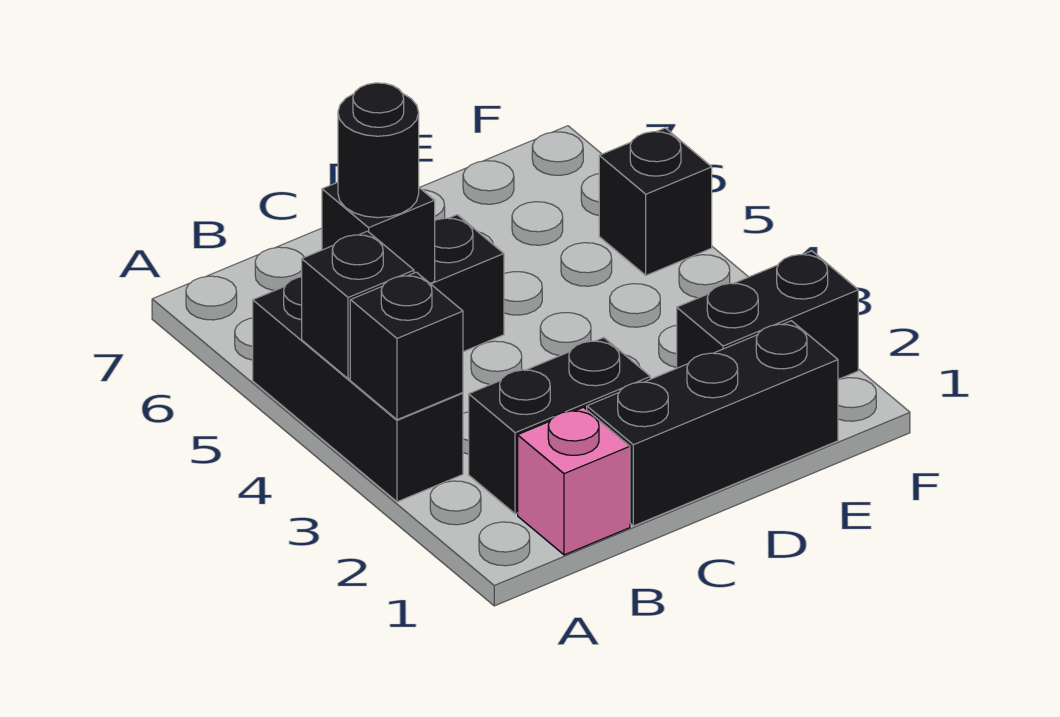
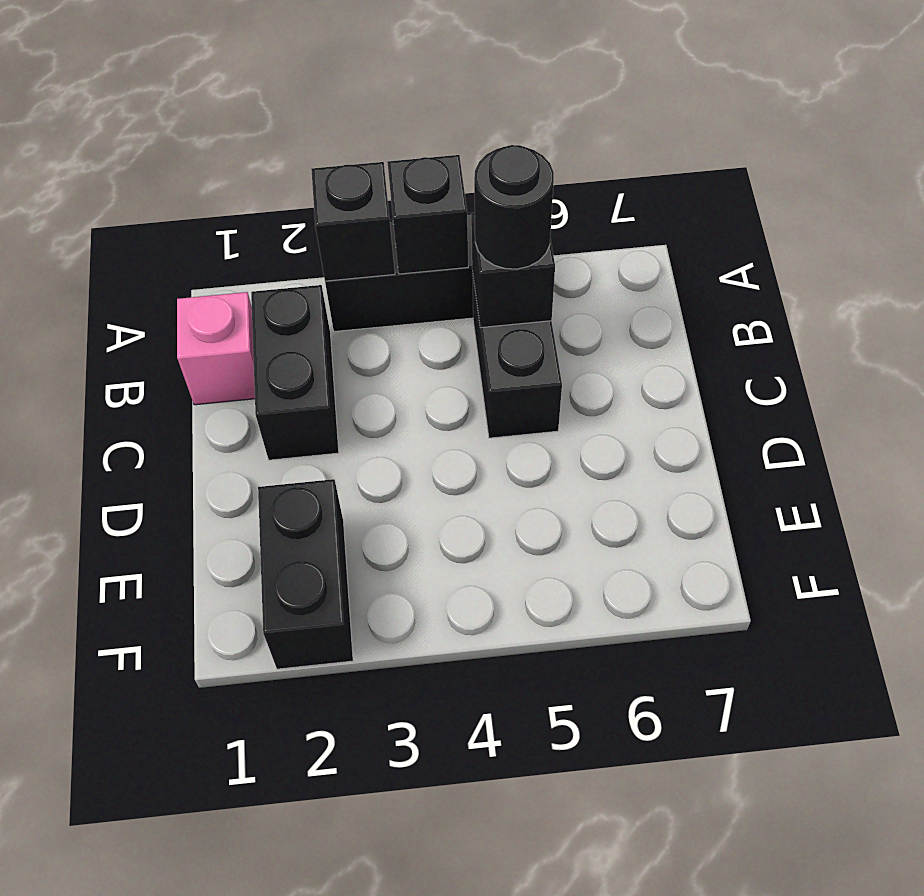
black brick C1:E1 level 1 -> none
black brick F5 level 1 -> none

